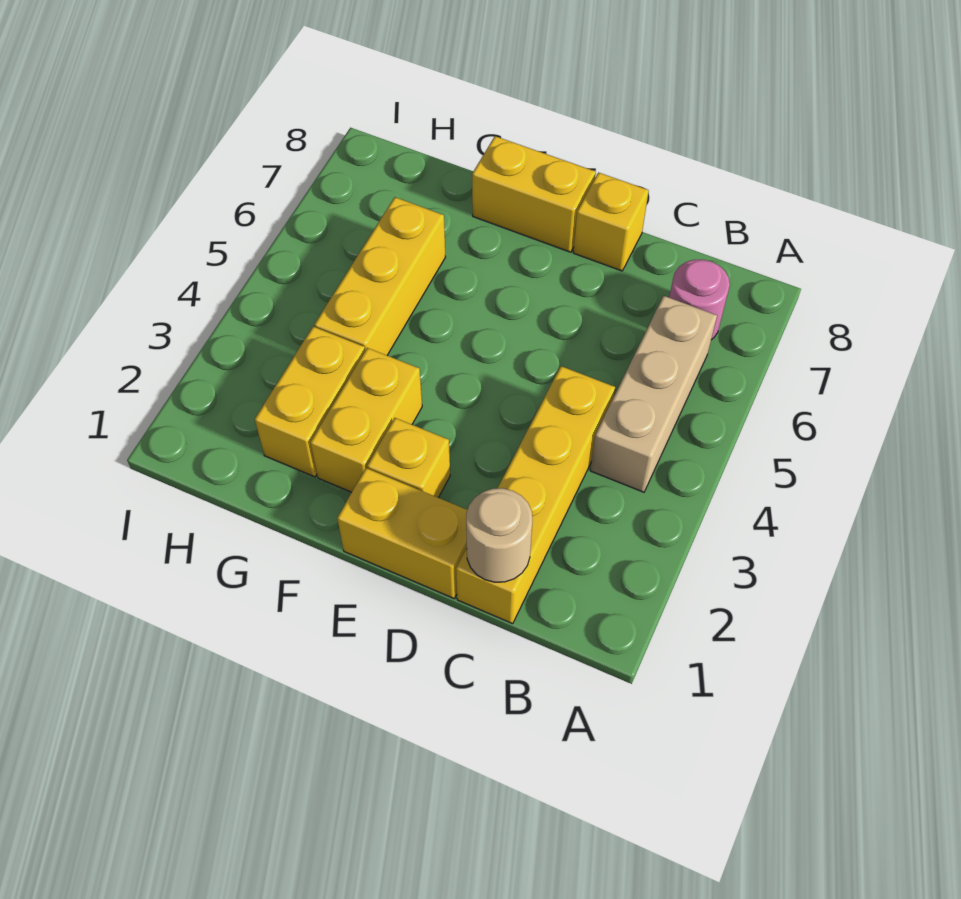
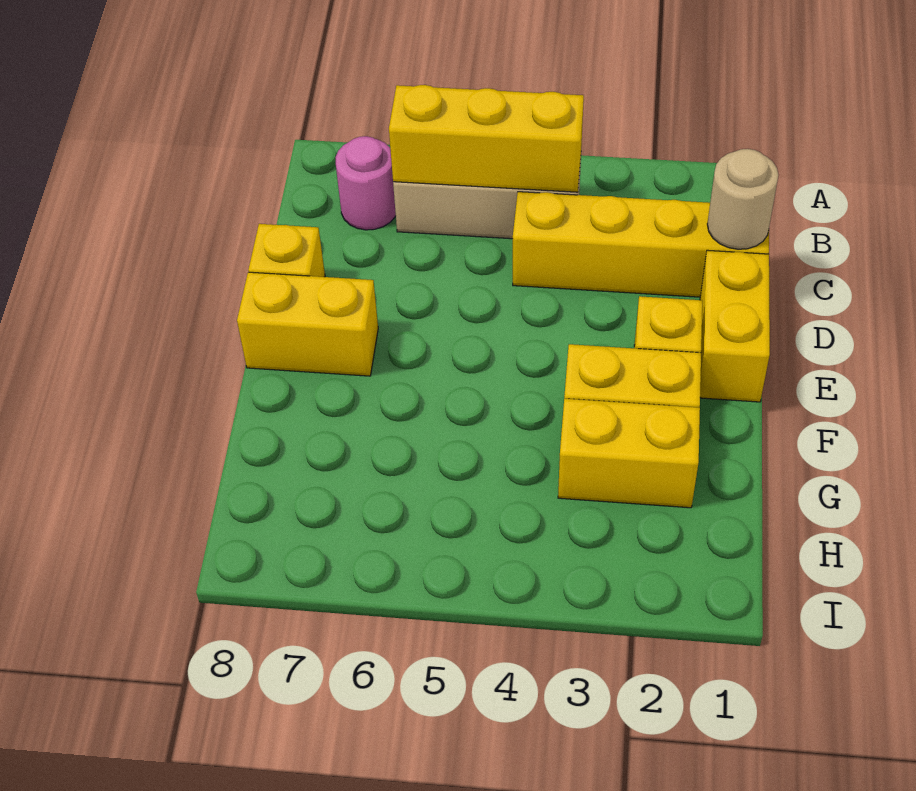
yellow brick E8:F8 level 1 -> yellow brick E7:E8 level 1
yellow brick G4:G6 level 1 -> yellow brick B4:B6 level 2

